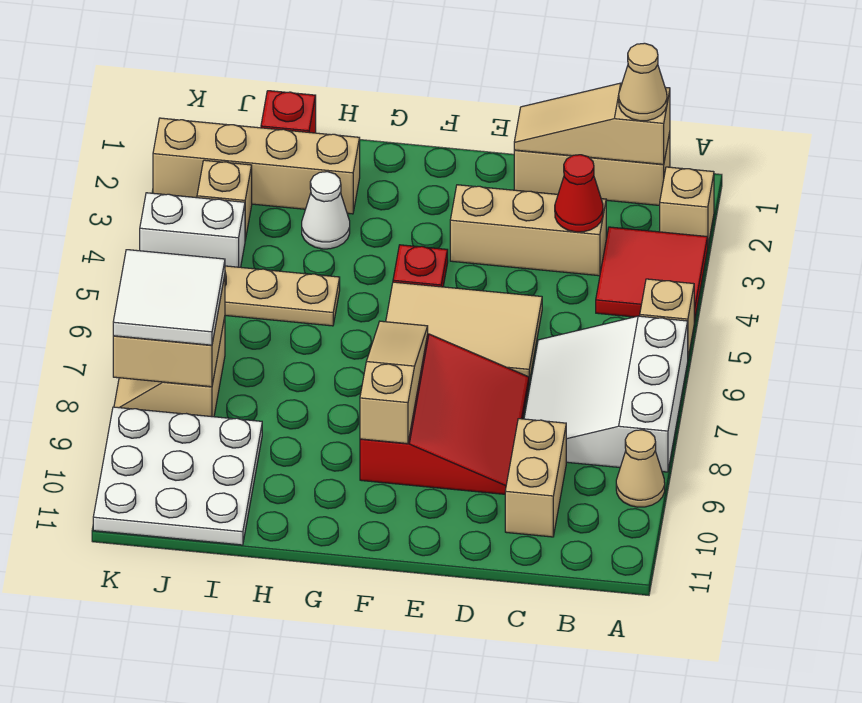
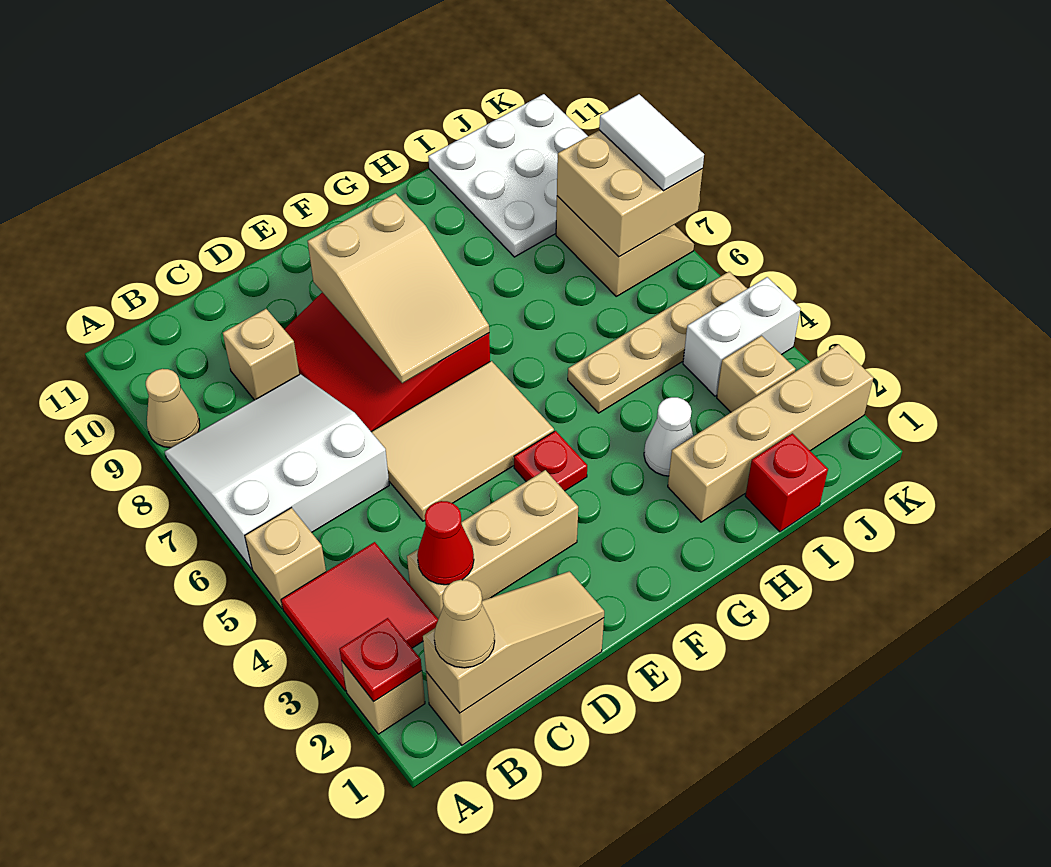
none -> red plate A2 level 2
white slope A6:C8 level 1 top A -> white slope A6:C8 level 1 top 6
tan brick C9:C10 level 1 -> tan brick C9 level 1
tan slope F7:F9 level 2 top 9 -> tan slope E7:F9 level 2 top 9
white tile J7:K8 level 3 -> white tile K7:K8 level 3

